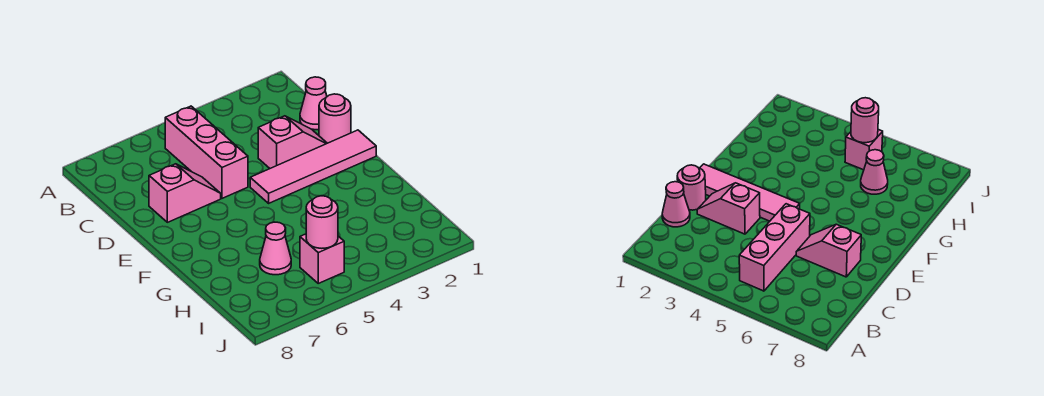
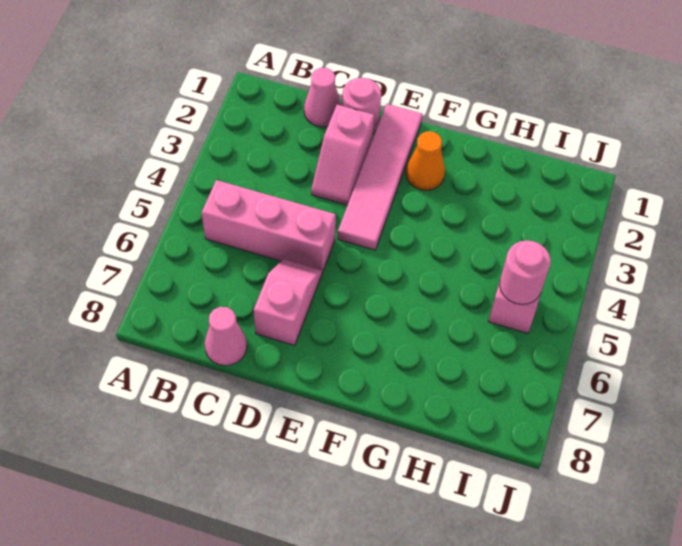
pink slope D2:D3 level 1 top 3 -> pink slope D2:D3 level 1 top 2
none -> orange cone F2 level 1
pink cone H6 level 1 -> pink cone C8 level 1

